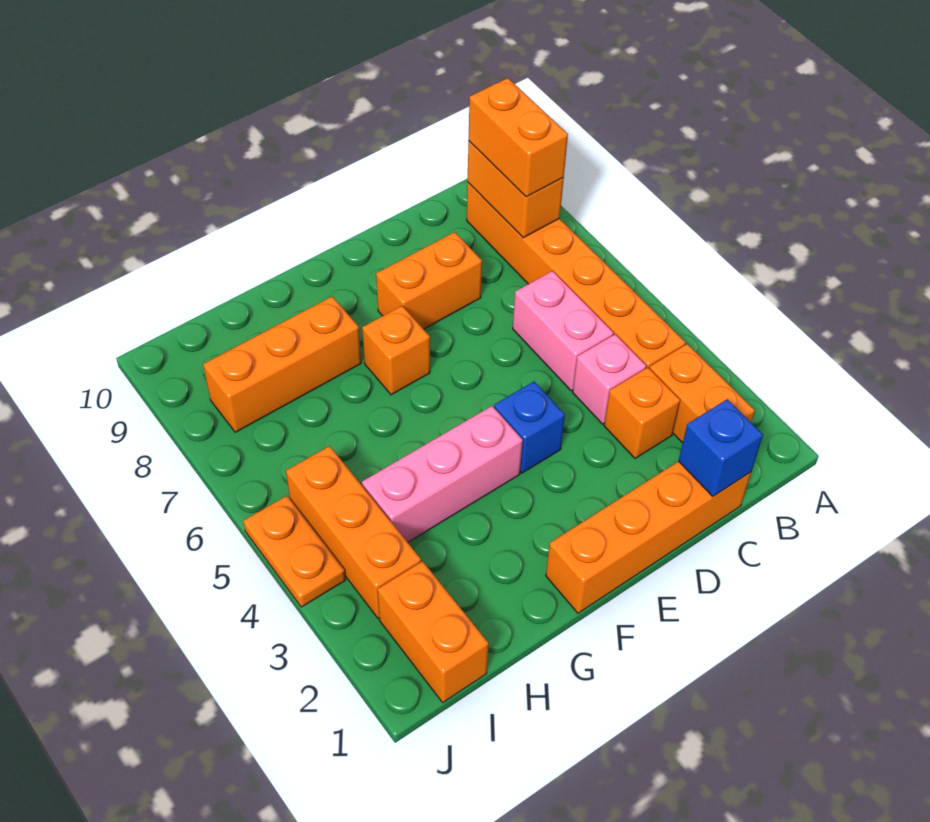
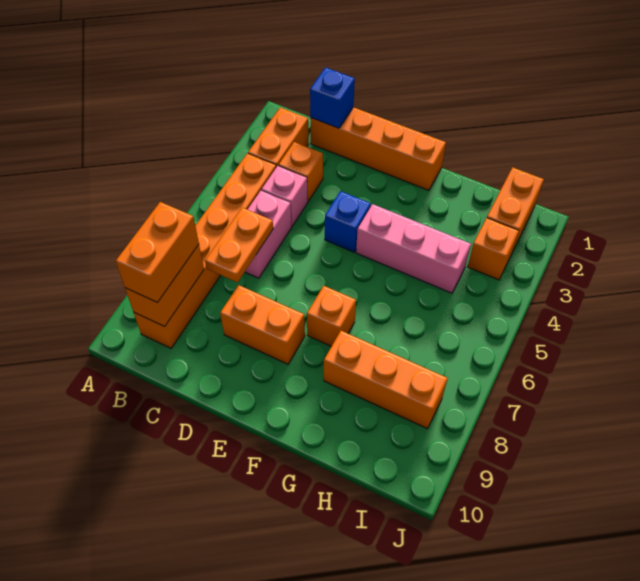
orange brick I3:I5 level 1 -> orange brick I3 level 1
orange plate J4:J5 level 1 -> orange plate C6:C7 level 2

